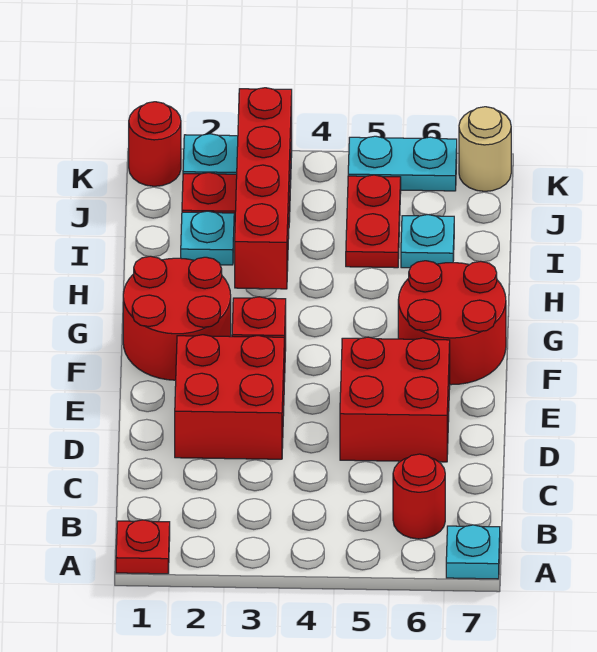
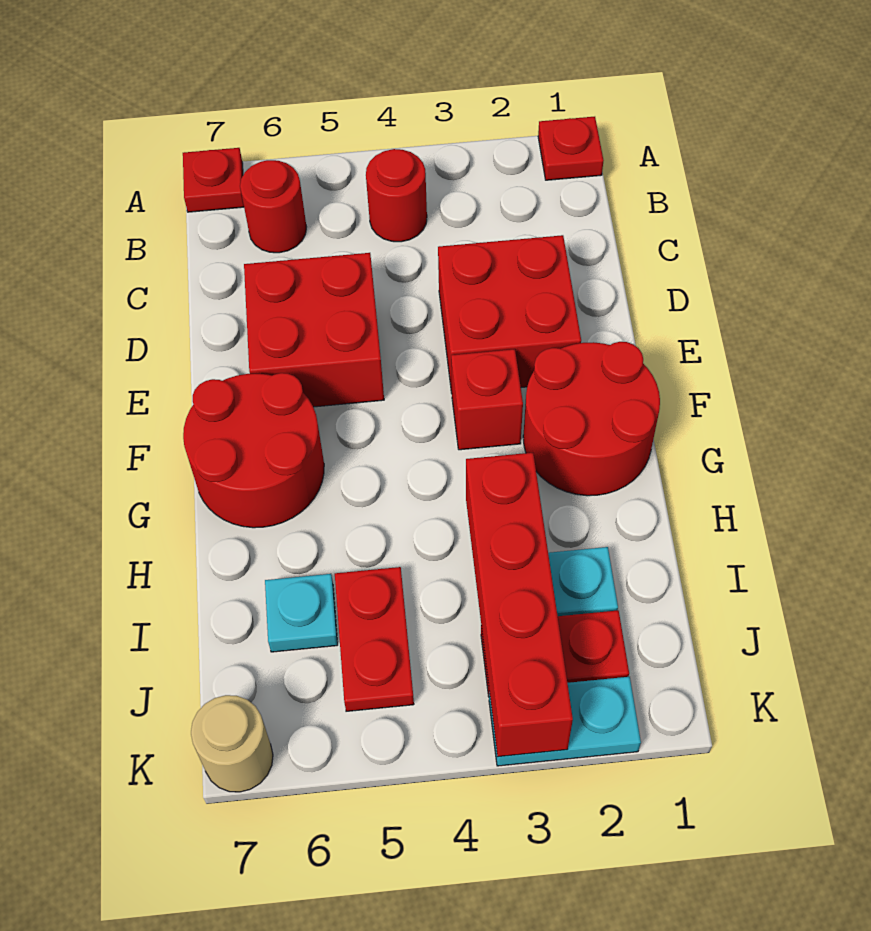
cyan plate A7 level 1 -> red plate A7 level 1
red round brick K1 level 1 -> red round brick B4 level 1
cyan plate K5:K6 level 1 -> none

